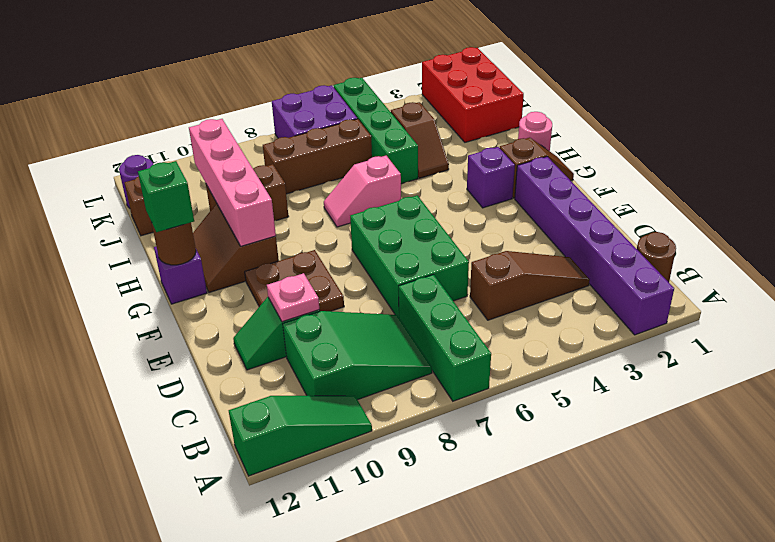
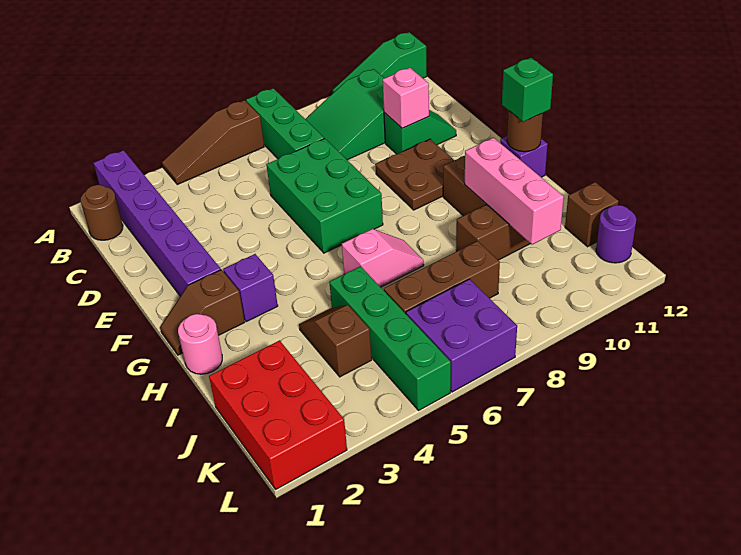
brown slope C3:C5 level 1 top 5 -> brown slope A4:A6 level 1 top 6
pink plate D10 level 2 -> pink brick D10 level 2
pink brick G10:J10 level 2 -> pink brick H10:J10 level 2

